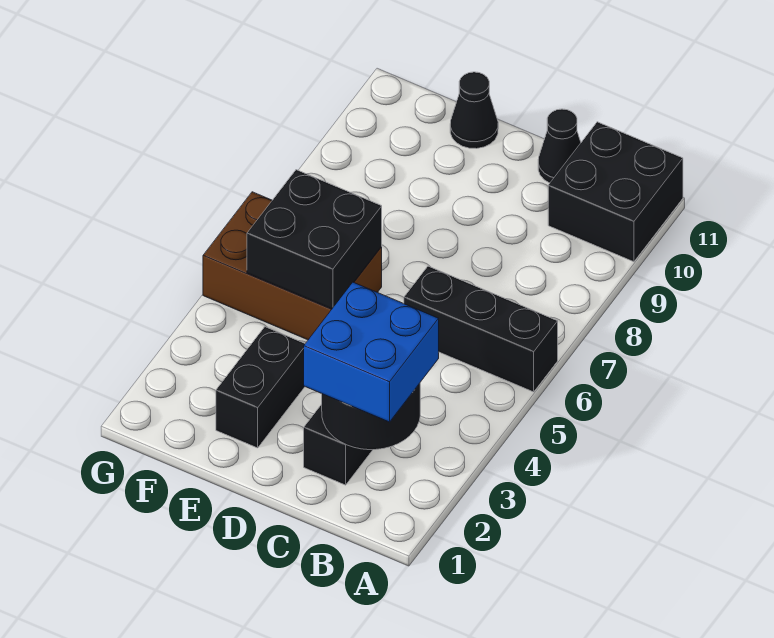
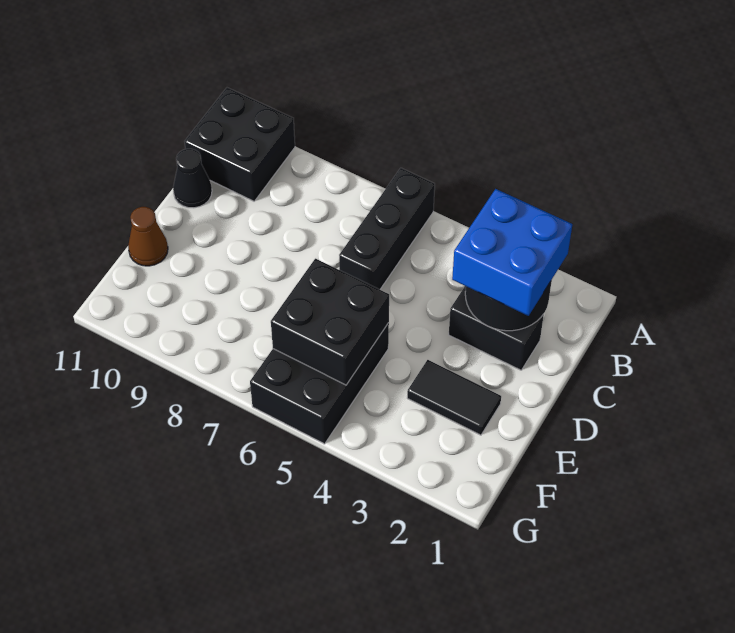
black brick E2:E3 level 1 -> black tile E2:E3 level 1
brown brick E5:G6 level 1 -> black brick E5:G6 level 1
black cone E11 level 1 -> brown cone E11 level 1

